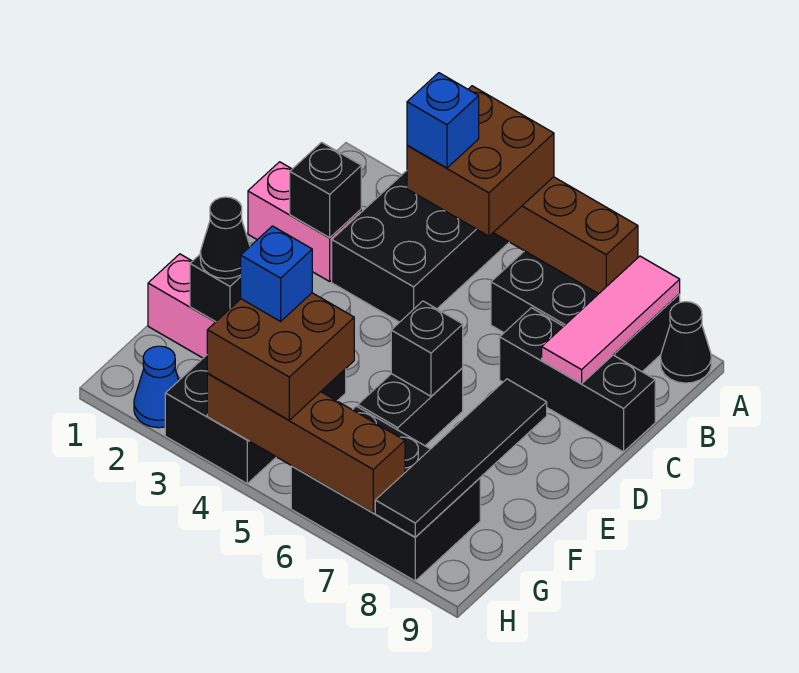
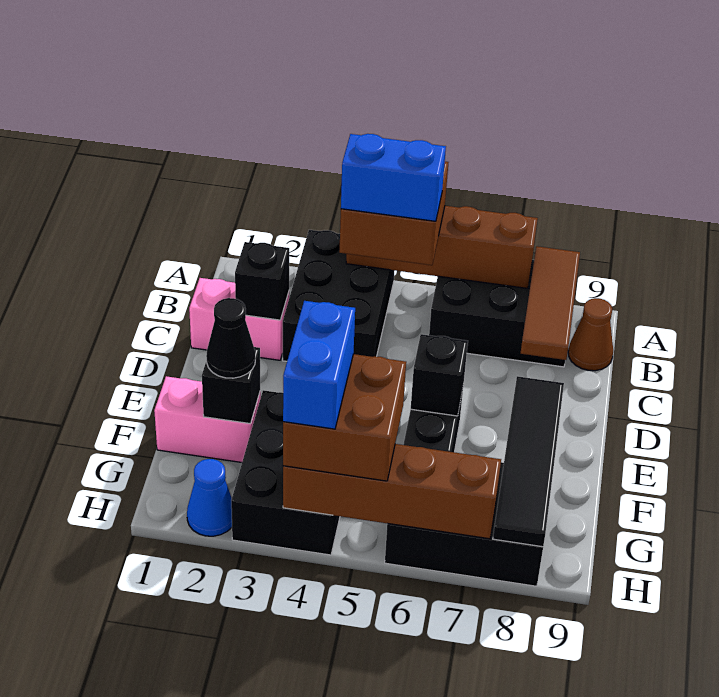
pink tile A8:C8 level 2 -> brown tile A8:C8 level 2
black cone A9 level 1 -> none
blue brick B4 level 4 -> blue brick B4:B5 level 4
none -> brown cone B9 level 1
black brick C7:C9 level 1 -> none
blue brick G4 level 4 -> blue brick G4:H4 level 4

